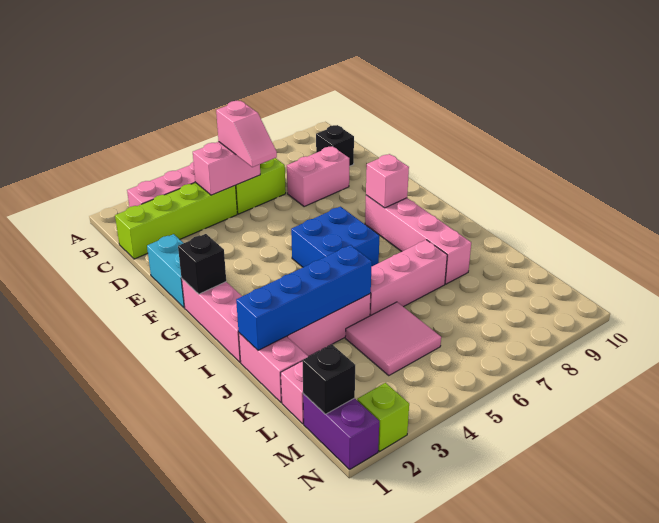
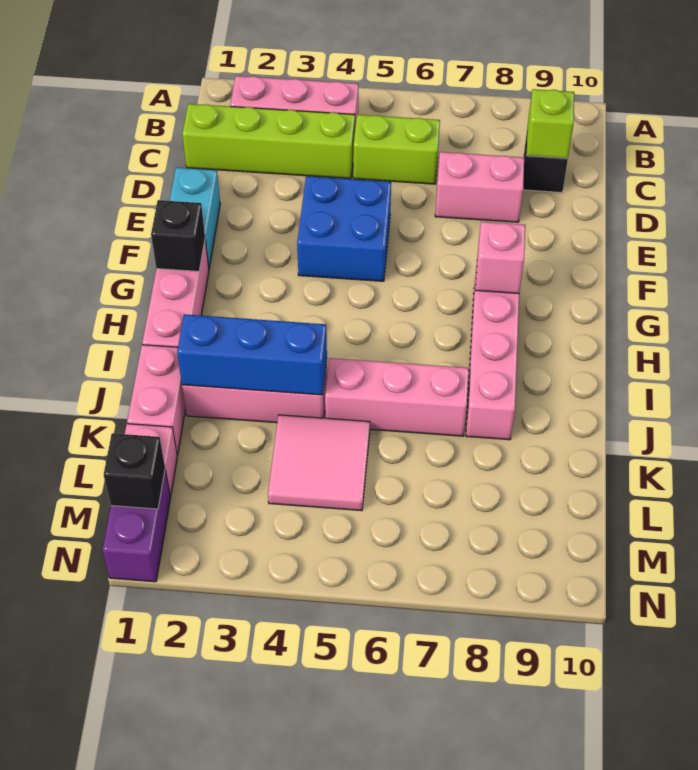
pink brick C4:C5 level 2 -> none
pink slope C5:D5 level 3 top C -> none
blue brick G5:H6 level 1 -> blue brick E4:F5 level 1
blue brick J1:J4 level 2 -> blue brick J2:J4 level 2
lime brick N2 level 1 -> lime brick C9 level 2

